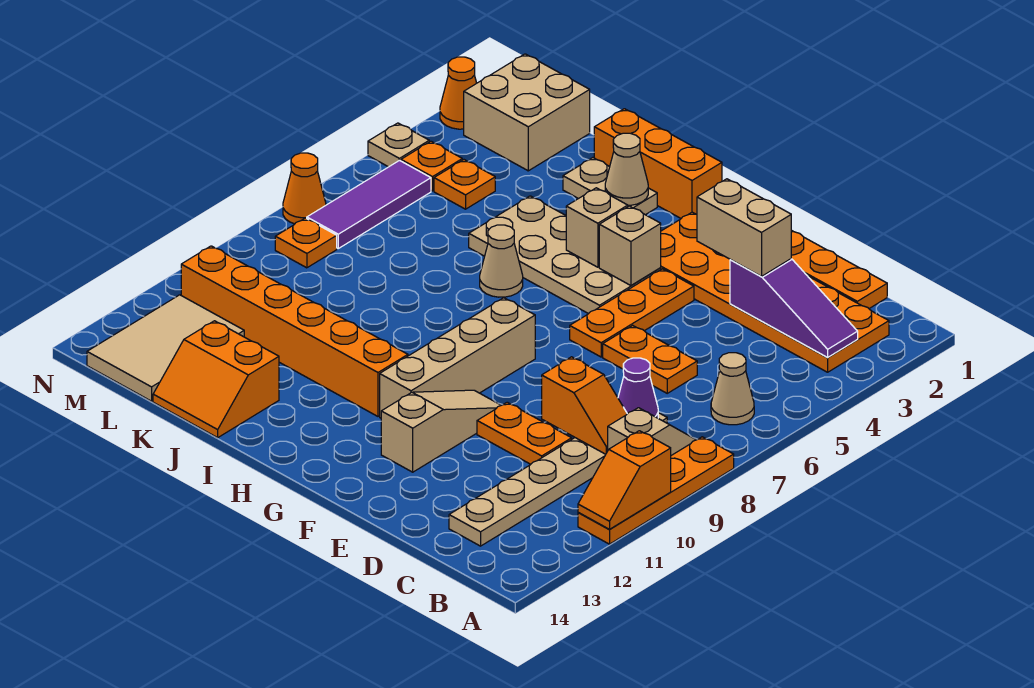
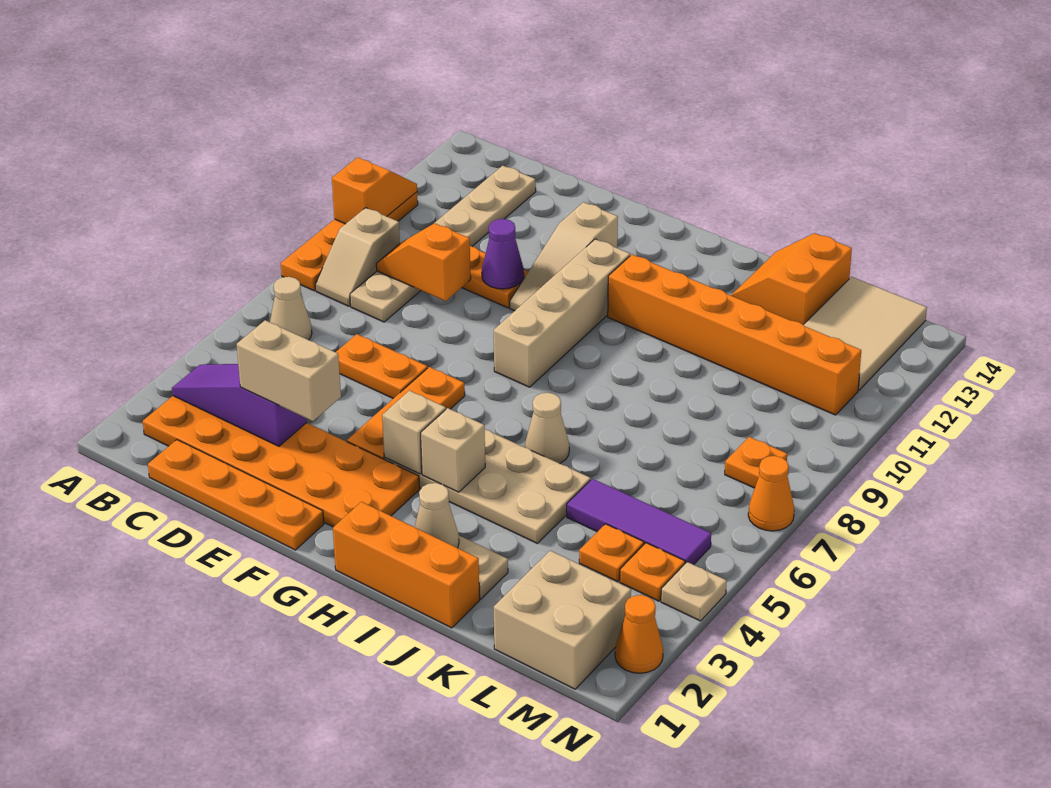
purple cone C8 level 2 -> purple cone E10 level 2
orange slope J13:K14 level 1 top 13 -> orange slope J13:K14 level 1 top K
purple tile M5:M7 level 1 -> purple tile K5:M5 level 1

